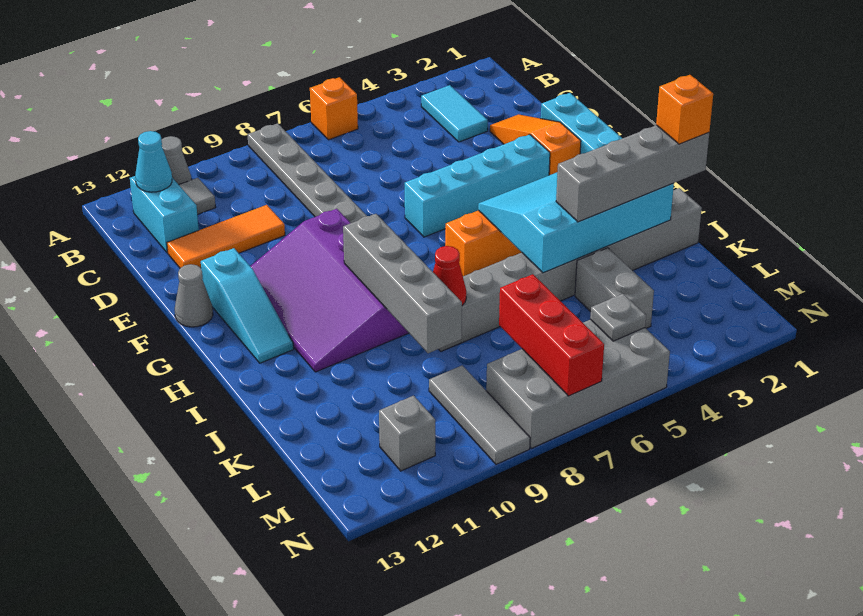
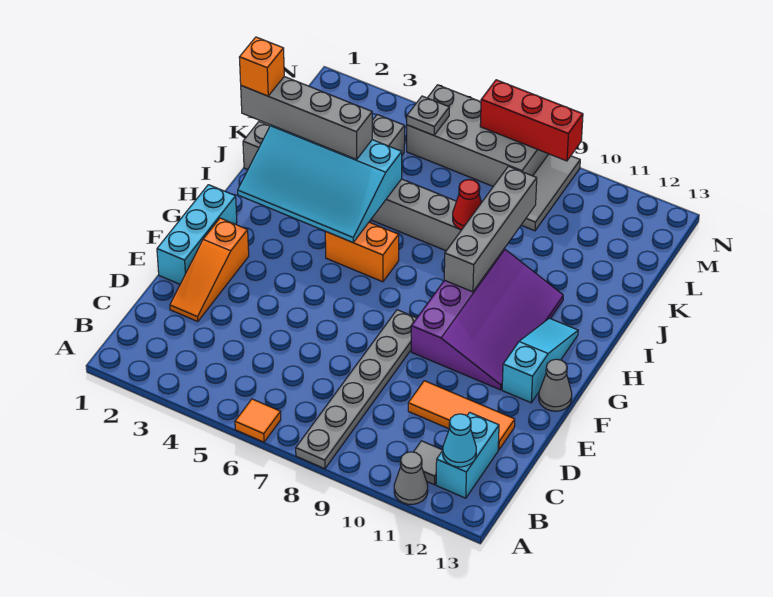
orange brick A6 level 1 -> orange tile A6 level 1
cyan tile B3:C3 level 1 -> none
cyan brick F3:F6 level 1 -> none
red brick L7:N7 level 2 -> red brick N7:N9 level 2
grey brick M11 level 1 -> none

